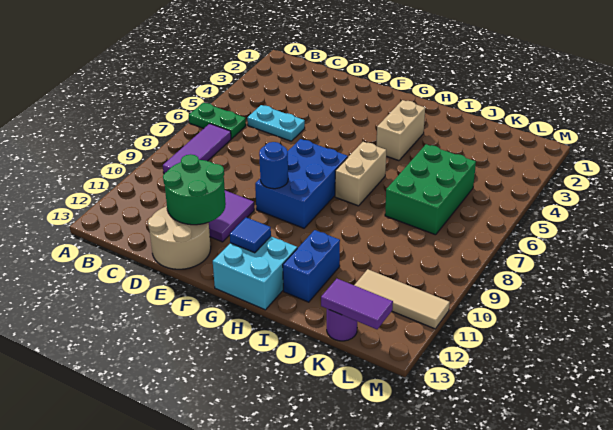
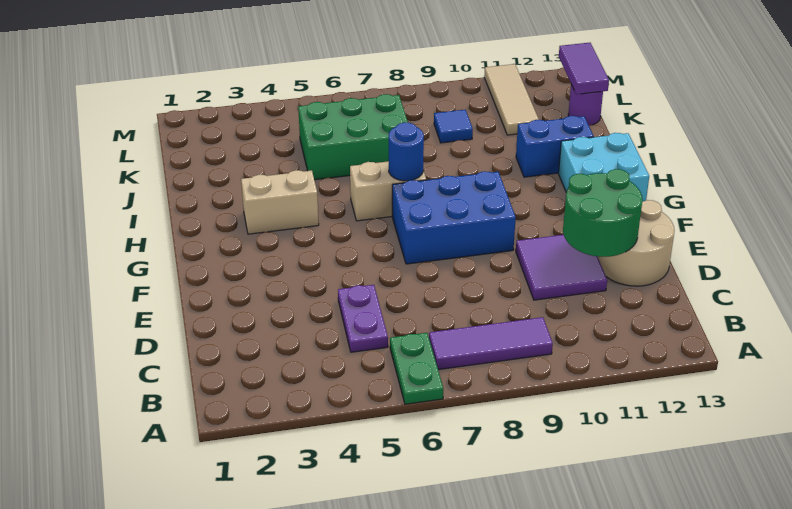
cyan plate C5:D5 level 1 -> purple plate C5:D5 level 1
blue round brick F9 level 2 -> blue round brick H7 level 2
blue tile G12 level 2 -> blue tile K9 level 1

